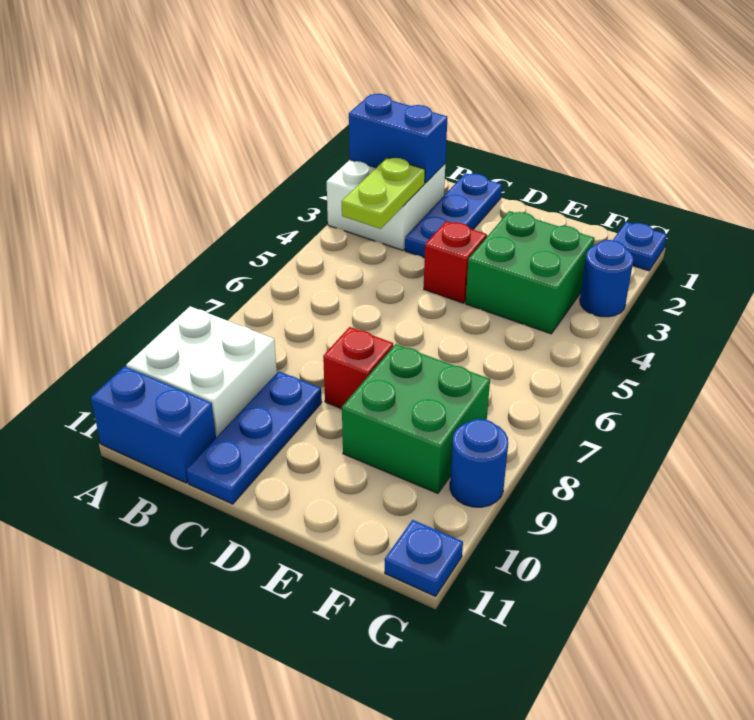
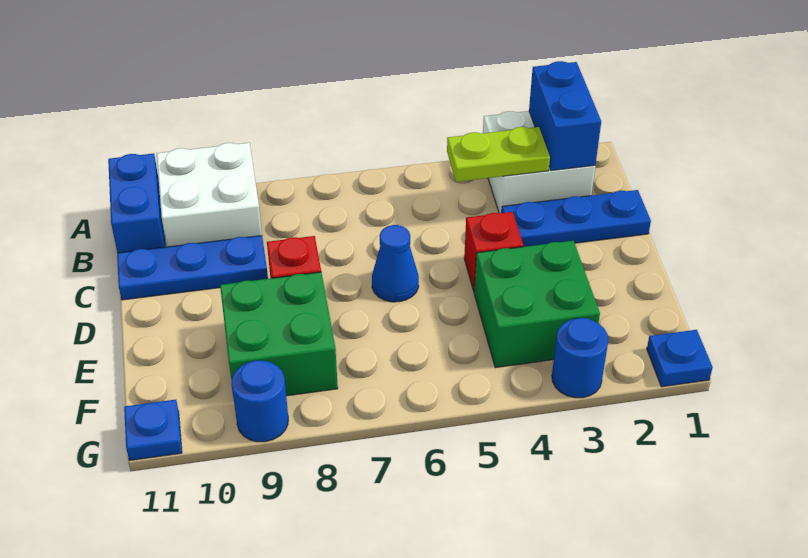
none -> blue cone D6 level 1

